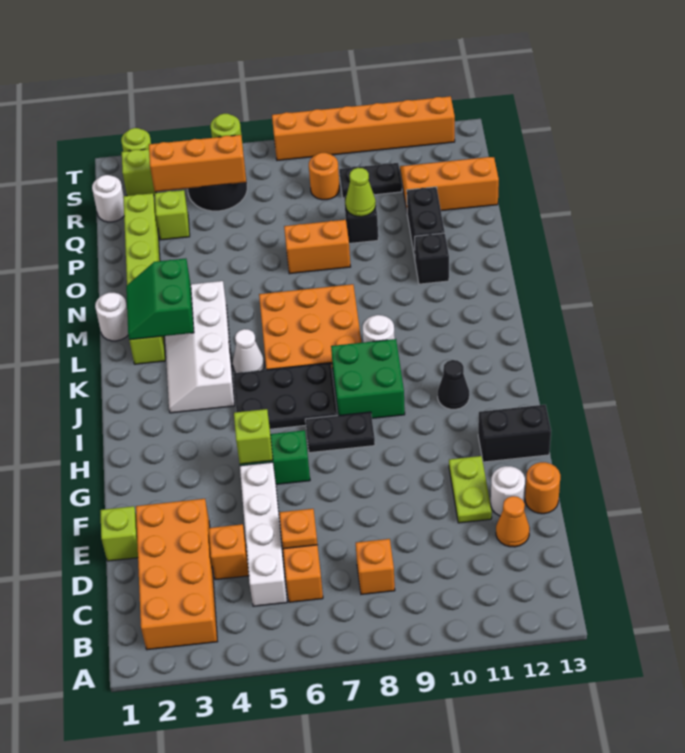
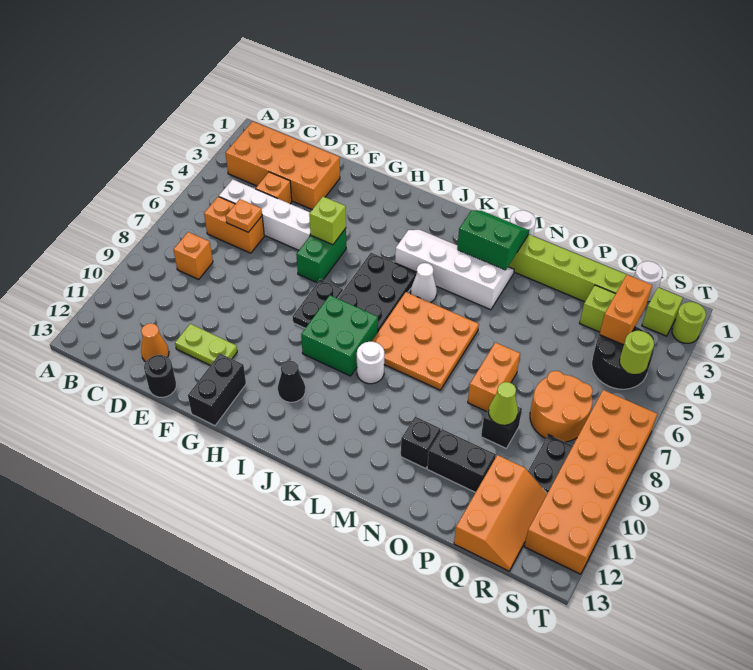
lime brick E1 level 1 -> none
white round brick E12 level 1 -> none
orange round brick E13 level 1 -> black round brick E13 level 1
orange brick R3:R5 level 2 -> orange brick R3:R4 level 2
orange round brick R8 level 1 -> orange round brick Q7:R8 level 1
orange brick T7:T12 level 1 -> orange brick S7:T12 level 1

